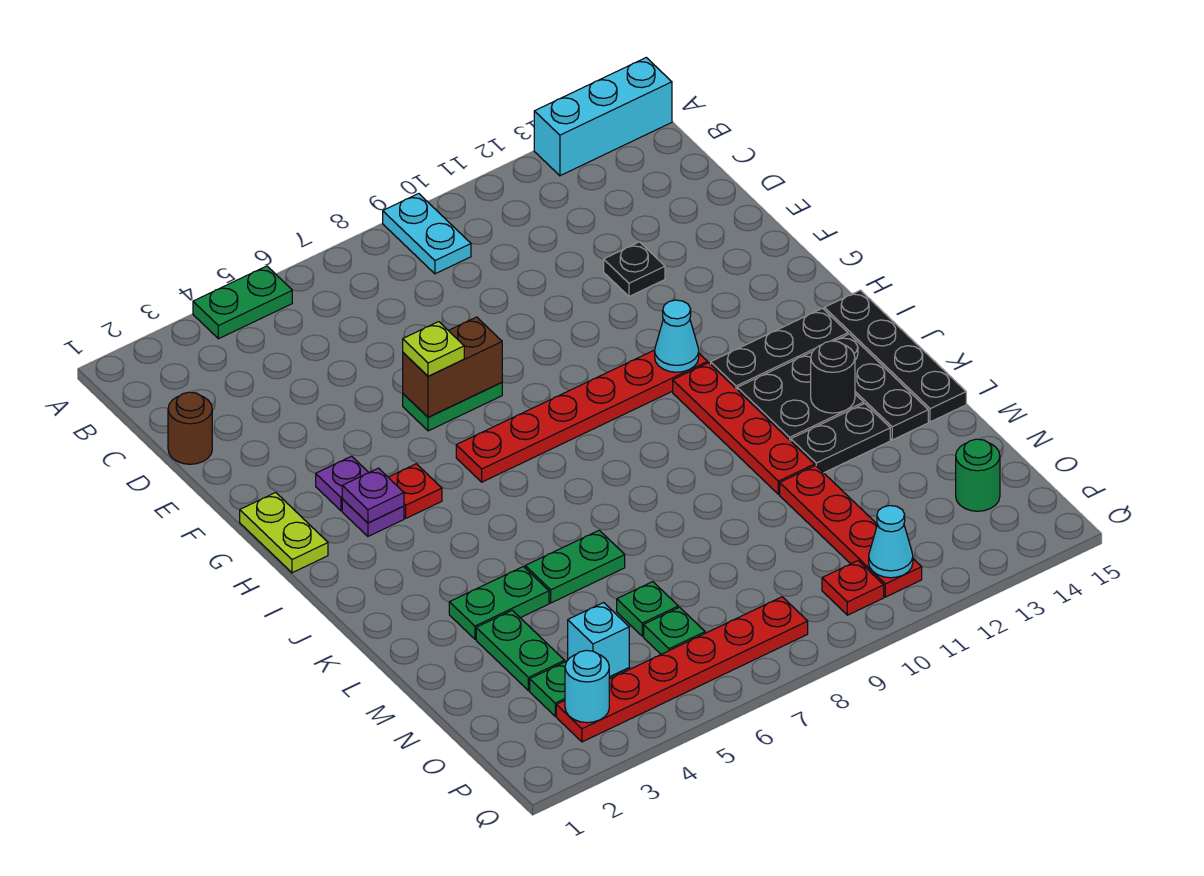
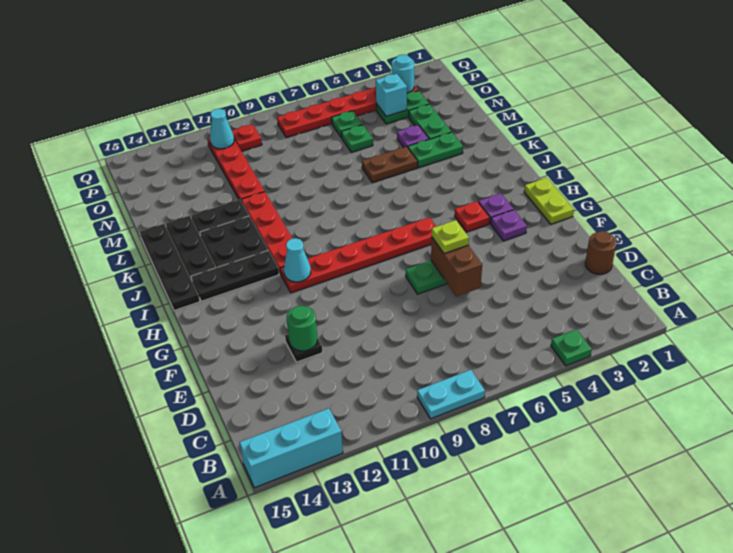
green plate A4:A5 level 1 -> green plate A4 level 1
cyan plate A9:B9 level 1 -> cyan plate A8:A9 level 1
brown brick F6:F7 level 2 -> brown brick E6:F6 level 2
purple plate H3 level 2 -> purple plate M4 level 1
black round brick K13 level 2 -> none
green plate L5:L6 level 1 -> brown plate L5:L6 level 1
green round brick O14 level 1 -> green round brick E12 level 2

